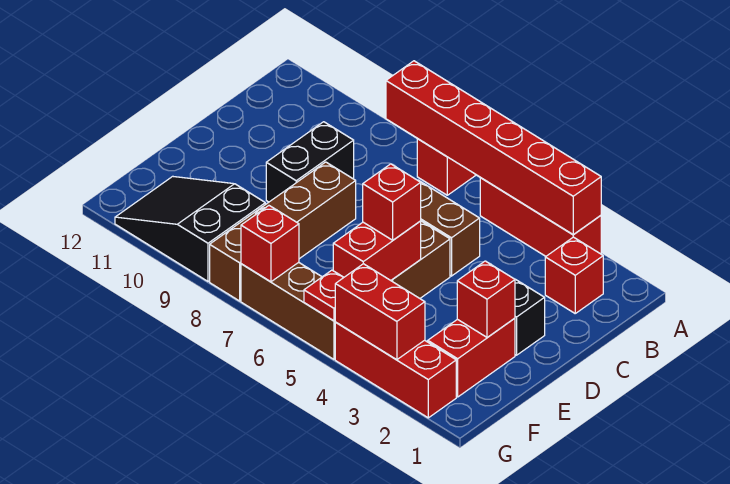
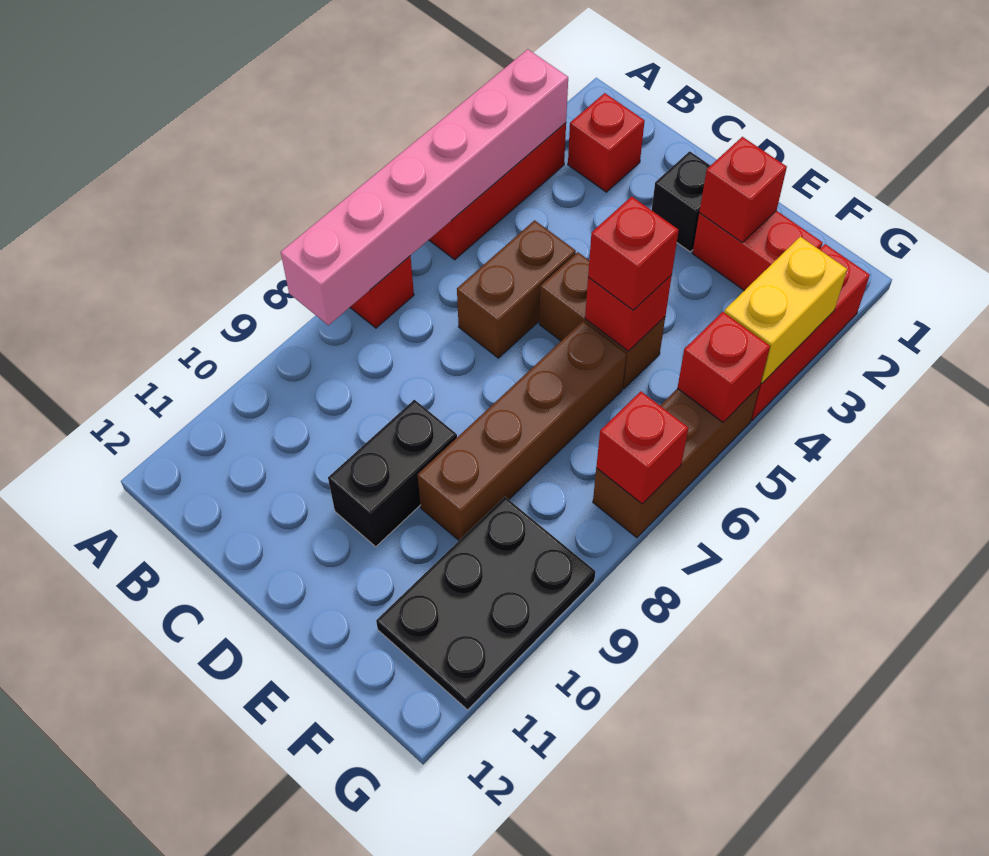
red brick A3:A8 level 2 -> pink brick A3:A8 level 2
black brick C9:D9 level 1 -> black brick D9:D10 level 1
brown brick D8:G8 level 1 -> brown brick E6:E9 level 1
red brick E5:F5 level 2 -> red brick E5 level 2
black slope F9:G11 level 1 top 9 -> black plate F9:G11 level 1
red brick G3:G4 level 2 -> yellow brick G3:G4 level 2
red plate G5 level 2 -> red brick G5 level 2

